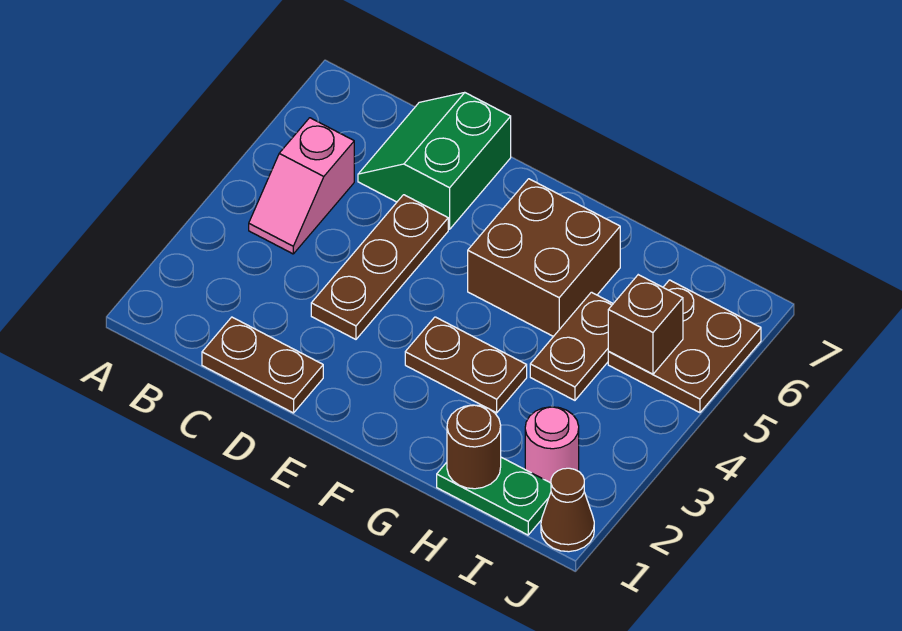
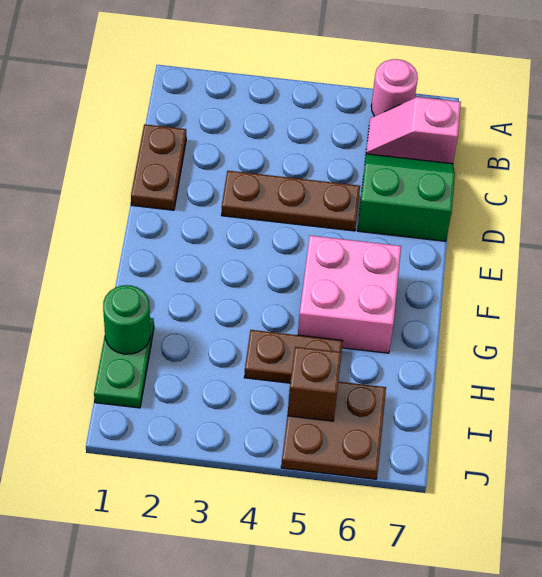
pink slope B4:B5 level 1 top 5 -> pink slope B6:B7 level 1 top 7
brown plate F3:G3 level 1 -> none
brown brick F5:G6 level 1 -> pink brick F5:G6 level 1
brown round brick H1 level 2 -> green round brick H1 level 2
pink round brick I2 level 1 -> pink round brick A6 level 1
brown cone J1 level 1 -> none

